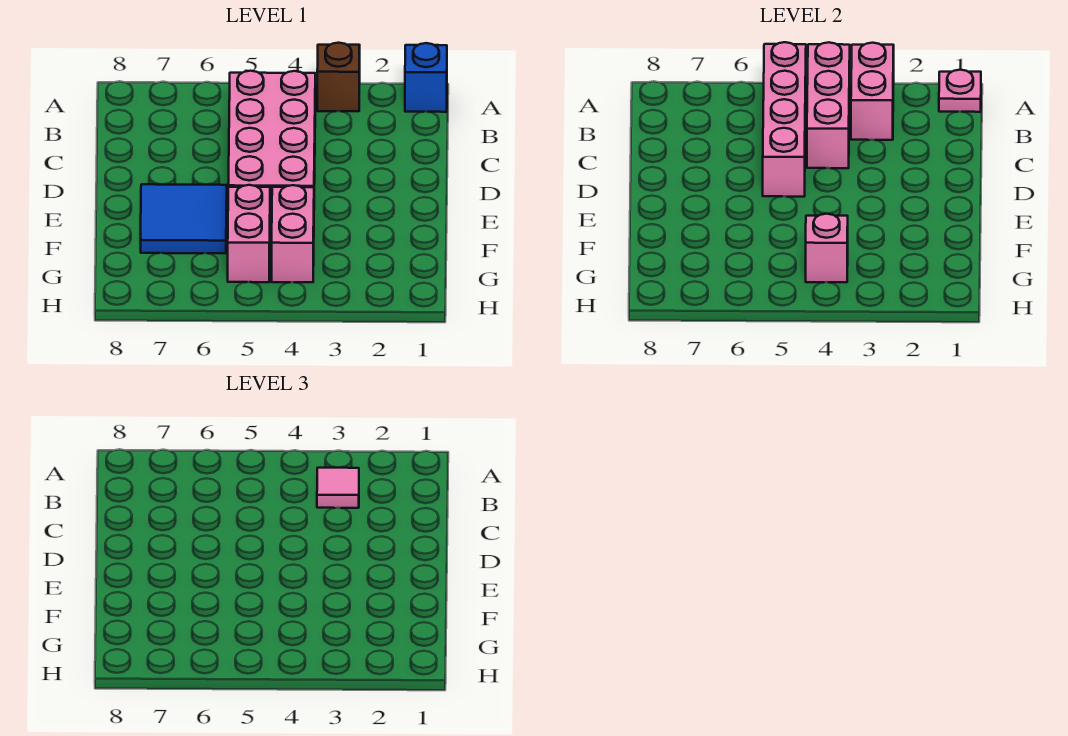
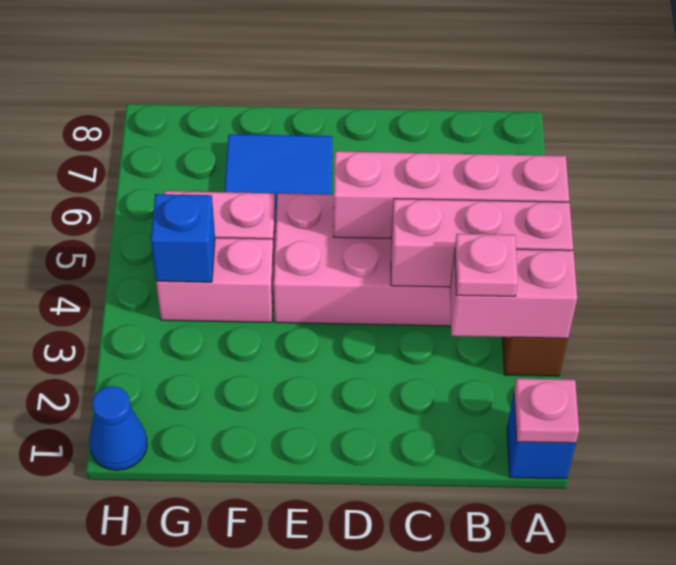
pink tile B3 level 3 -> pink plate B3 level 3
pink brick G4 level 2 -> blue brick G4 level 2
none -> blue cone H1 level 1

